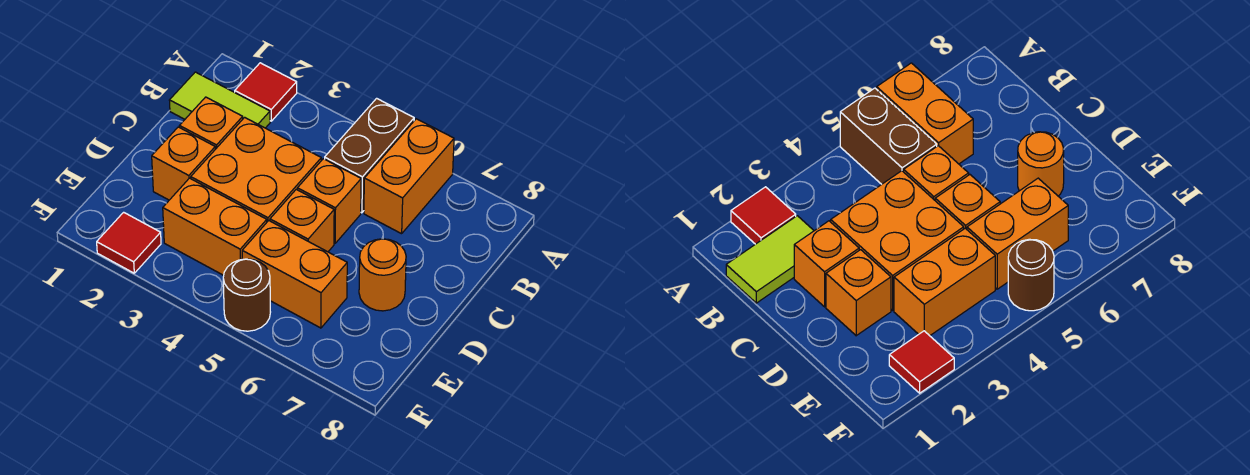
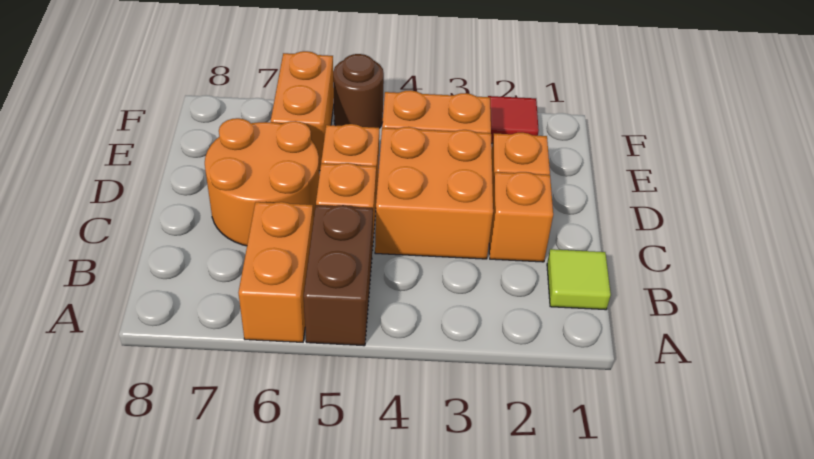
red tile A2 level 1 -> none
lime tile B1:B2 level 1 -> lime tile B1 level 1
orange round brick D7 level 1 -> orange round brick C6:D7 level 1
orange brick E5:E6 level 1 -> orange brick E6:F6 level 1

